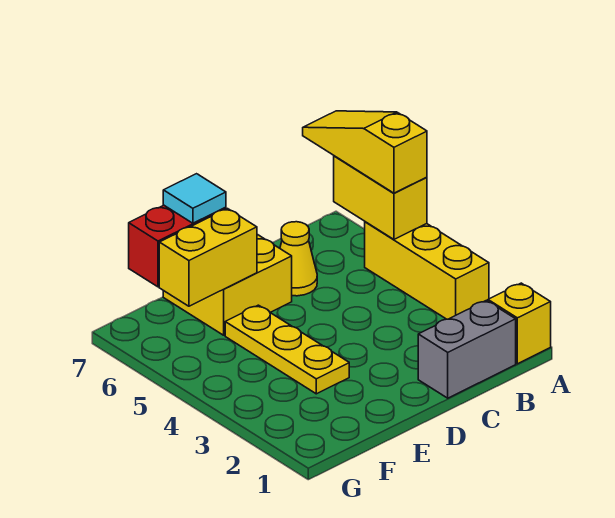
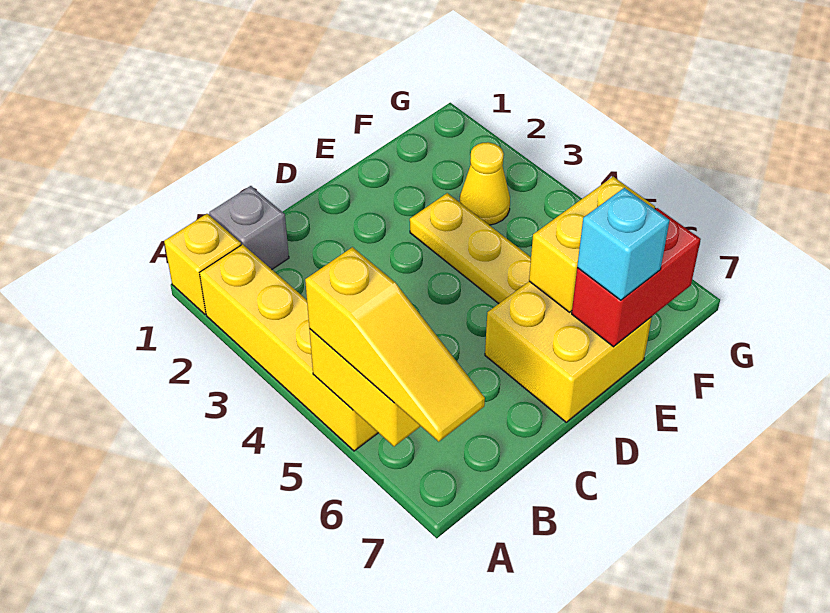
yellow brick A3:A5 level 1 -> yellow brick A2:A5 level 1
grey brick B1:C1 level 1 -> grey brick B1 level 1
yellow cone C6 level 1 -> yellow cone F3 level 1
cyan tile E7 level 3 -> cyan brick E7 level 3

